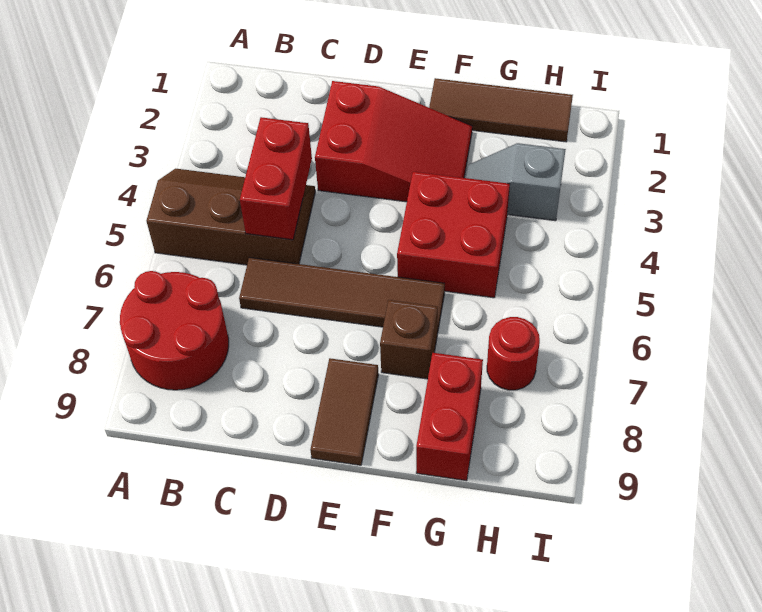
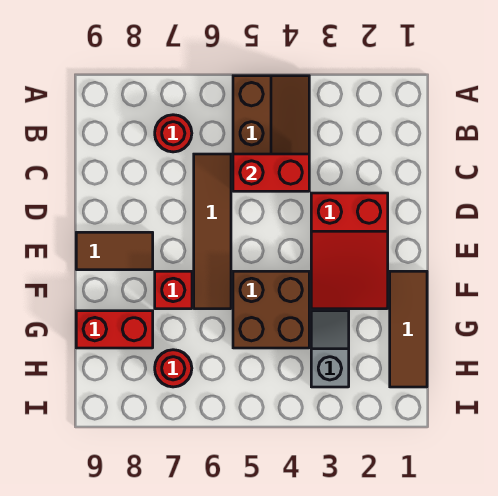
red round brick A7:B8 level 1 -> red round brick B7 level 1
red brick F4:G5 level 1 -> brown brick F4:G5 level 1
brown brick F7 level 1 -> red brick F7 level 1

